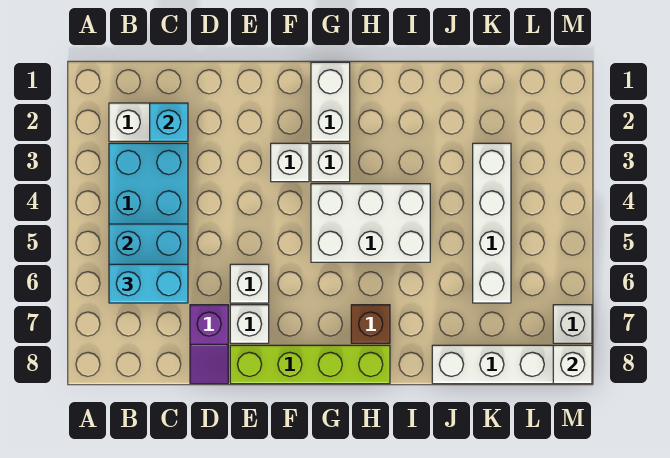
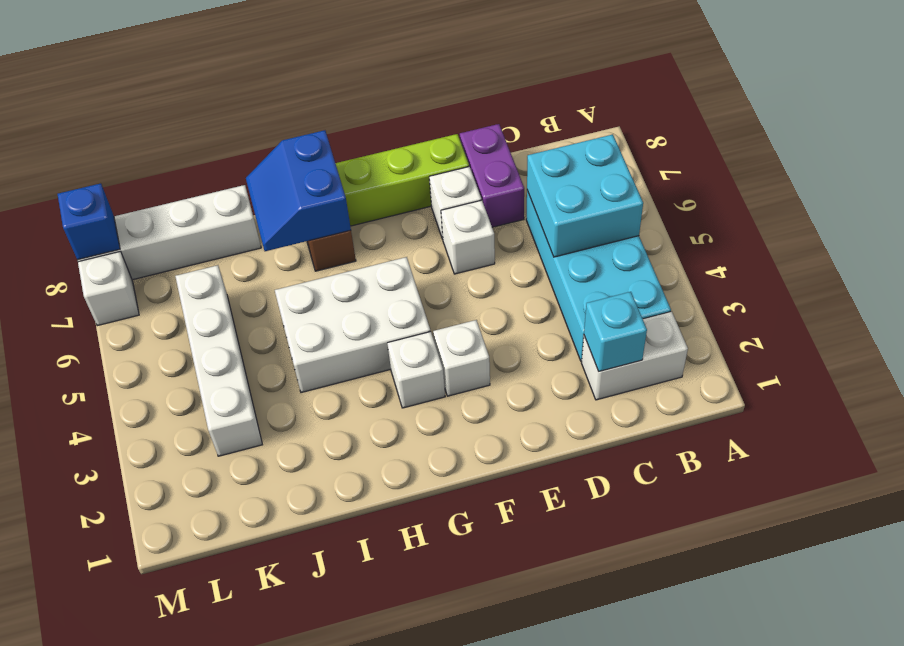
cyan brick B6:C6 level 3 -> none
purple slope D7:D8 level 1 top 7 -> purple brick D7:D8 level 1
white brick G1:G2 level 1 -> none
none -> blue slope H7:I8 level 2 top H
white brick M8 level 2 -> blue brick M8 level 2

